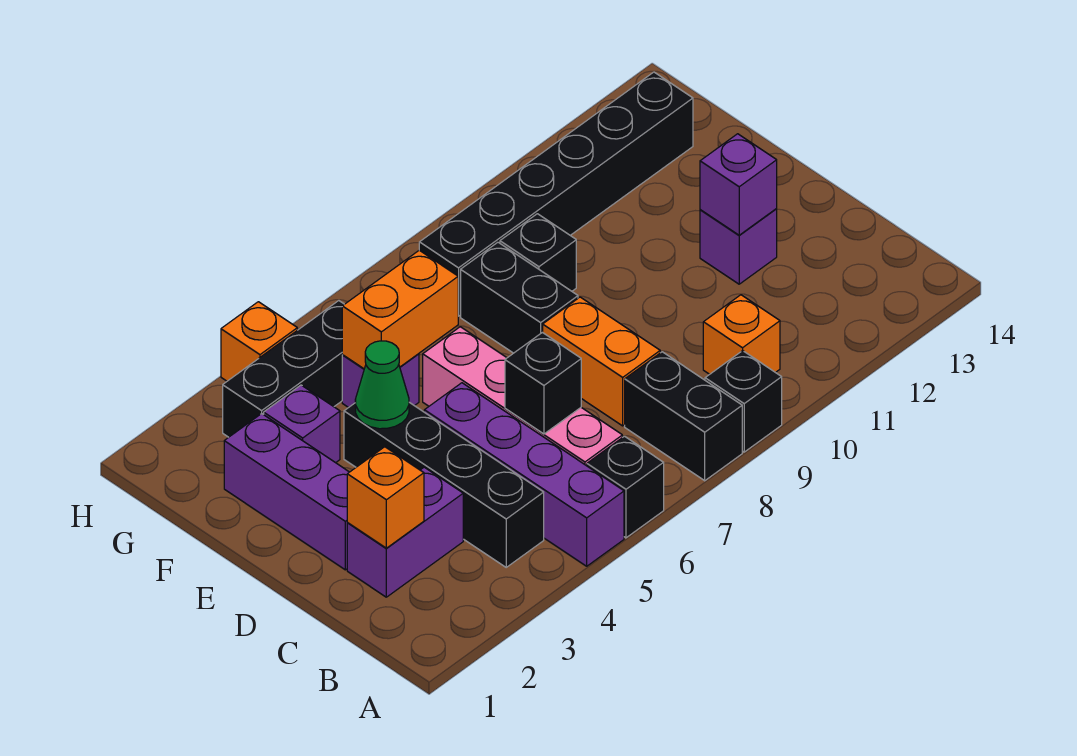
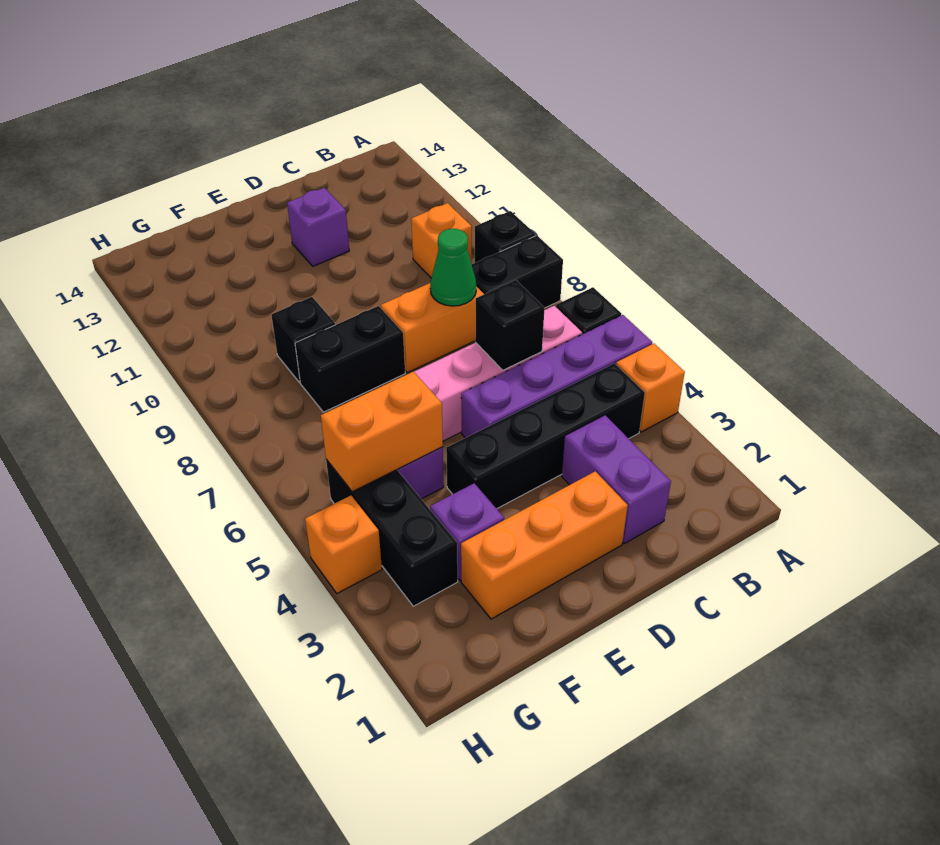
orange brick C2 level 2 -> orange brick A4 level 1
purple brick D2:F2 level 1 -> orange brick D2:F2 level 1
purple brick D12 level 2 -> none
green cone E4 level 2 -> green cone C8 level 2
orange brick F5:F6 level 2 -> orange brick F5:G5 level 2
black brick G8:G13 level 1 -> none

